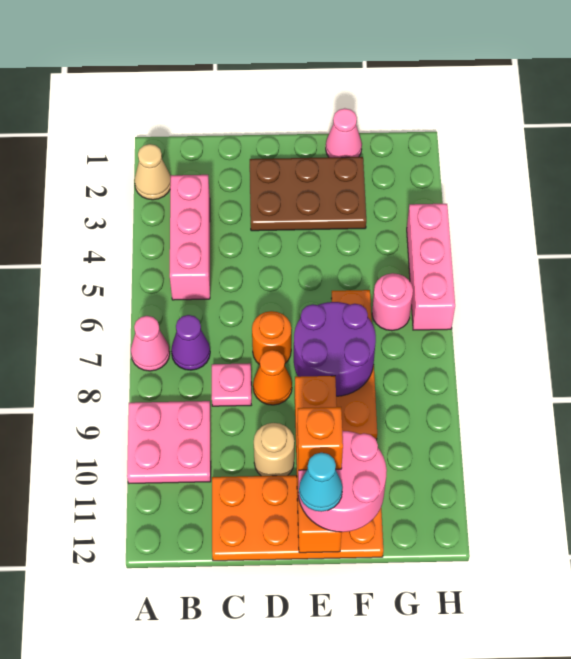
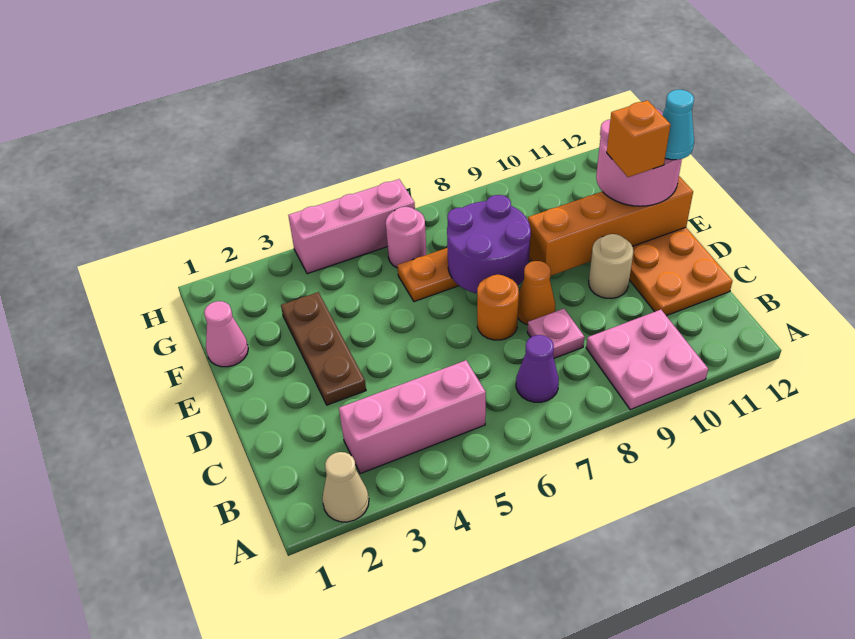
pink cone A7 level 1 -> none
brown plate D2:F3 level 1 -> brown plate D3:F3 level 1

